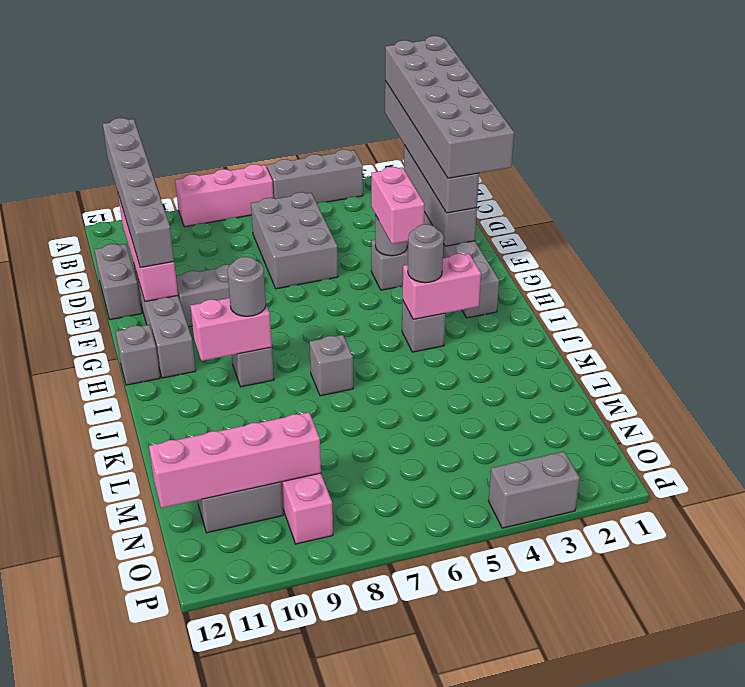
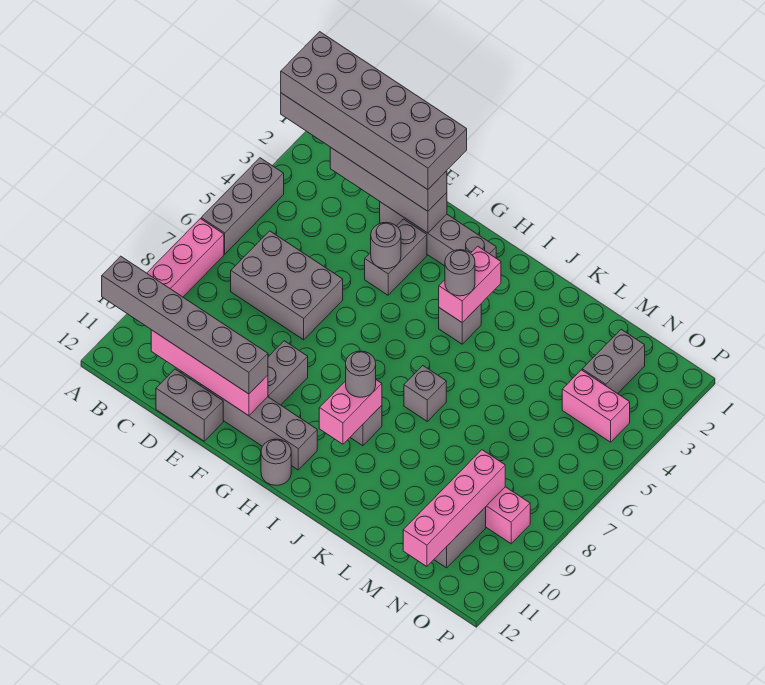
pink brick F4:G4 level 3 -> pink brick N4:O4 level 1
grey brick H12 level 1 -> grey round brick H12 level 1
grey brick P3:P4 level 1 -> grey brick N2:N3 level 1

